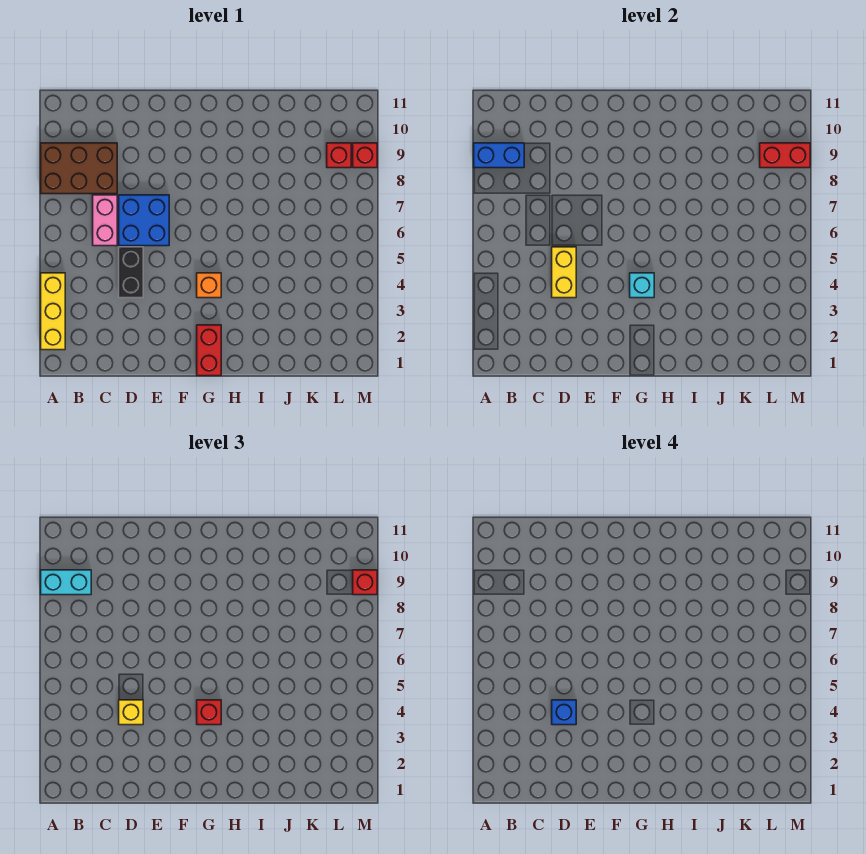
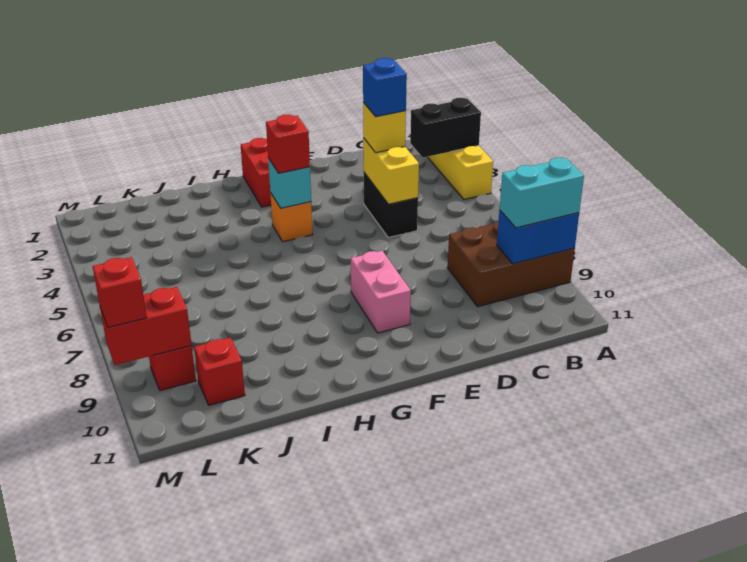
none -> black brick A3:B3 level 2
pink brick C6:C7 level 1 -> pink brick F8:F9 level 1
blue brick D6:E7 level 1 -> none
red brick M9 level 1 -> red brick K10 level 1

